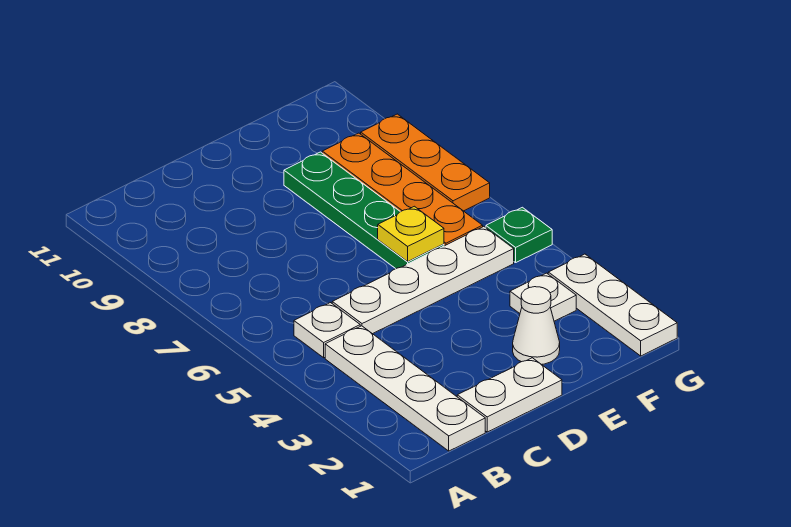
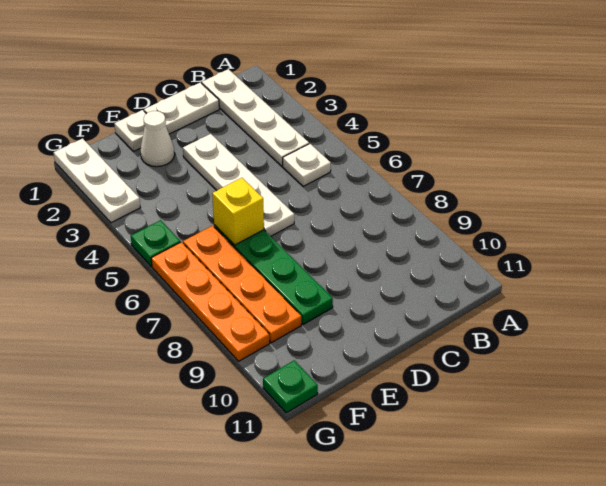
white plate C5:F5 level 1 -> white plate D3:D6 level 1
yellow plate E6 level 2 -> yellow brick E6 level 2
white plate F3 level 1 -> white plate E1 level 1
orange plate G7:G9 level 1 -> orange plate G6:G9 level 1
none -> green plate G11 level 1

